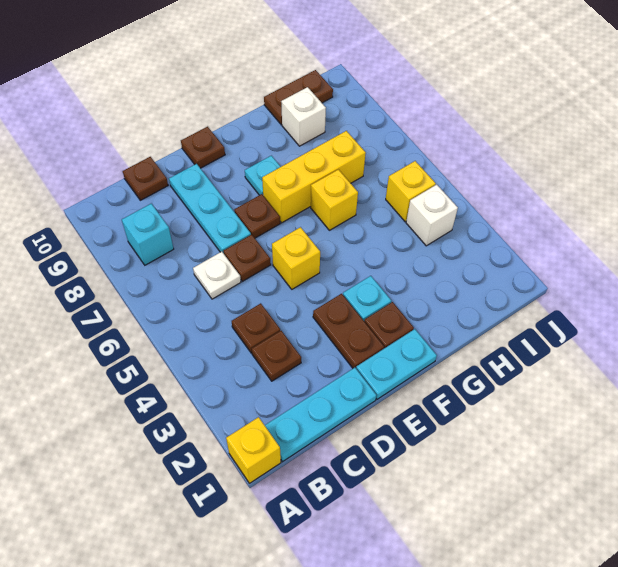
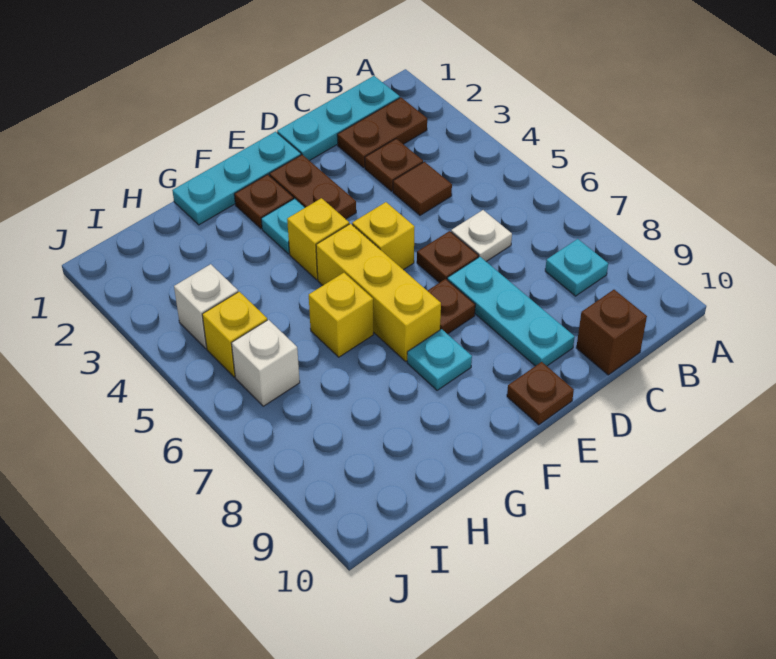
yellow brick A1 level 1 -> yellow brick F4 level 1
cyan brick B8 level 1 -> cyan plate B8 level 1
brown plate C4 level 1 -> brown tile C4 level 1
brown plate C10 level 1 -> brown brick C10 level 1
cyan plate E1:F1 level 1 -> cyan plate E1:G1 level 1
yellow brick F7:H7 level 1 -> yellow brick F5:F7 level 1
white brick H9 level 1 -> white brick I6 level 1
brown plate H10:I10 level 1 -> brown plate B2:C2 level 1

